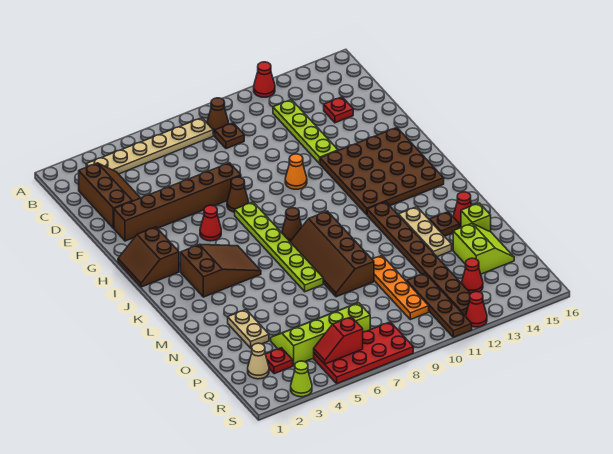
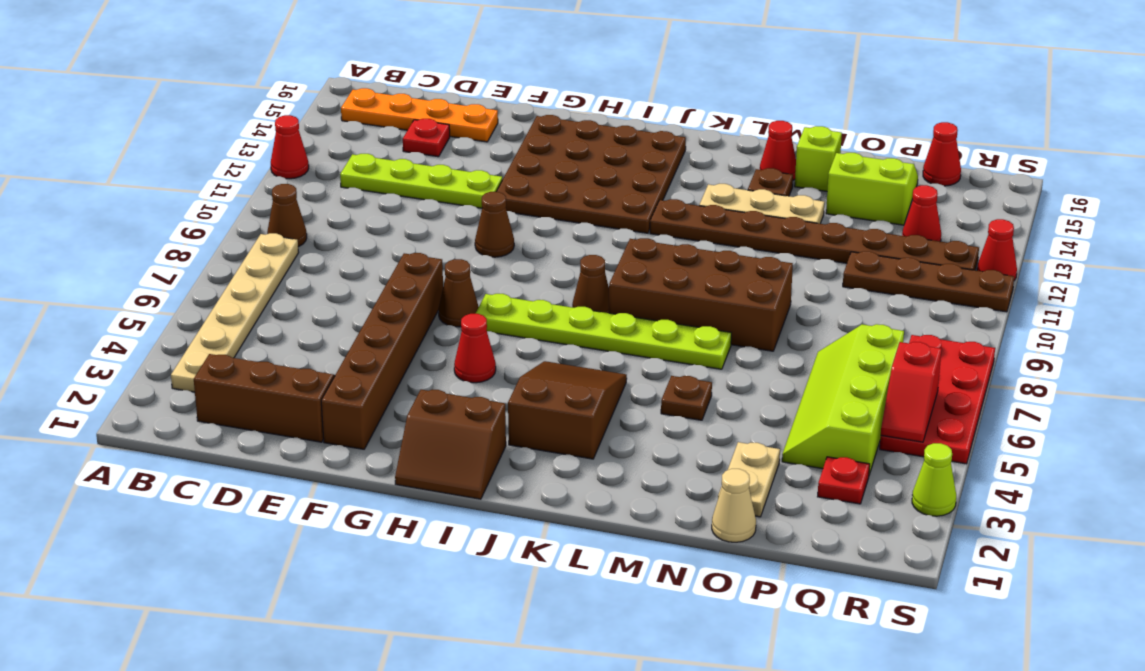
brown plate C9 level 1 -> brown plate M5 level 1
orange cone G10 level 1 -> brown cone G10 level 1
brown slope K8:N9 level 1 top 9 -> brown brick K8:N9 level 1
tan plate N3:O3 level 1 -> tan plate O2:O3 level 1
orange plate N10:Q10 level 1 -> orange plate B15:E15 level 1
tan cone Q2 level 1 -> tan cone O1 level 1
none -> red cone Q16 level 1

